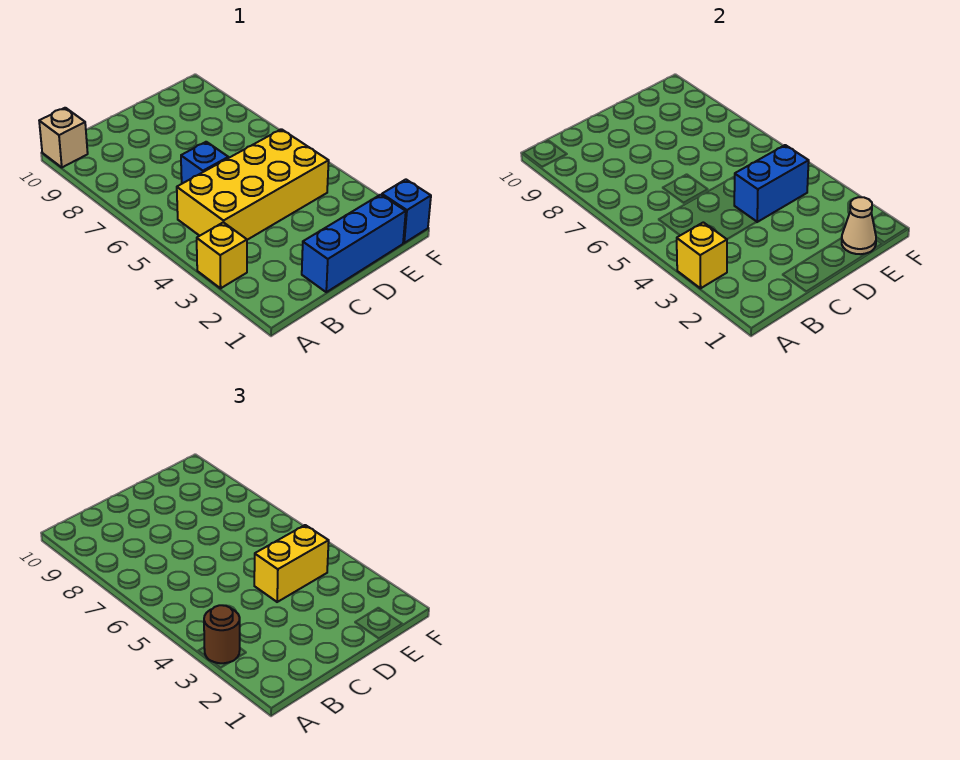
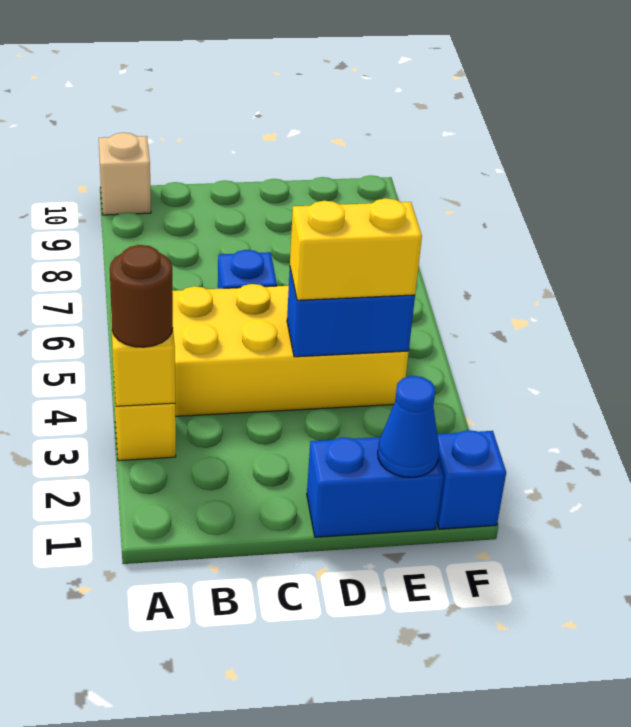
blue brick C1:E1 level 1 -> blue brick D1:E1 level 1
tan cone E1 level 2 -> blue cone E1 level 2

